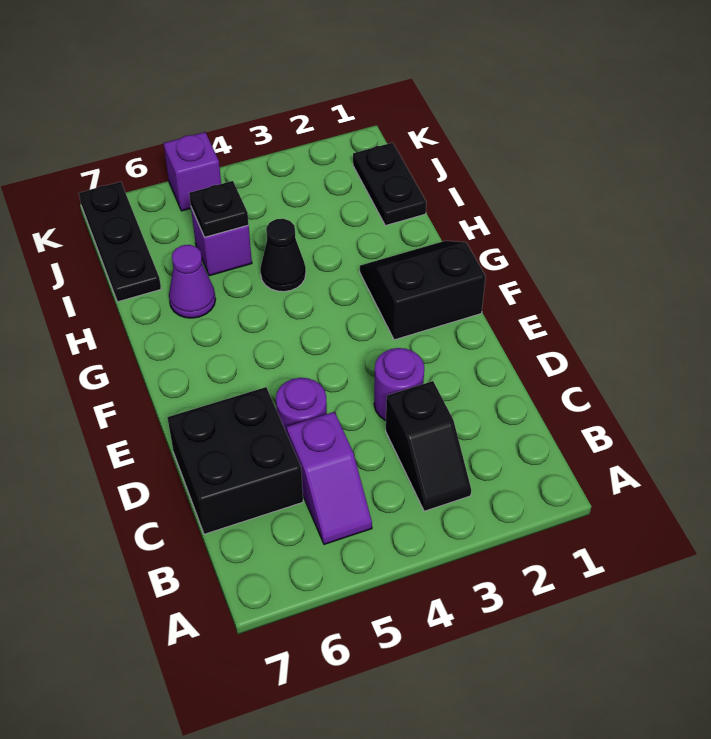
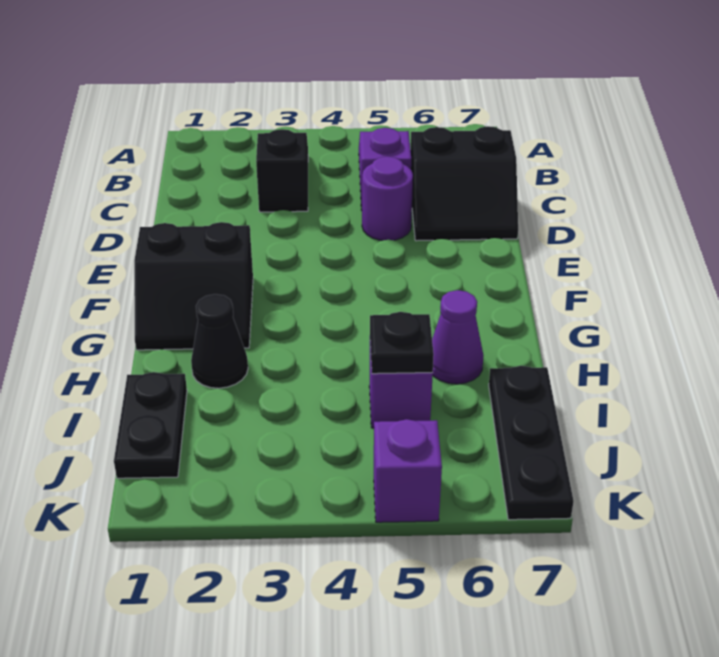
black brick C6:D7 level 1 -> black slope C6:D7 level 1 top C
purple round brick D3 level 1 -> none
black cone H4 level 1 -> black cone H2 level 1

